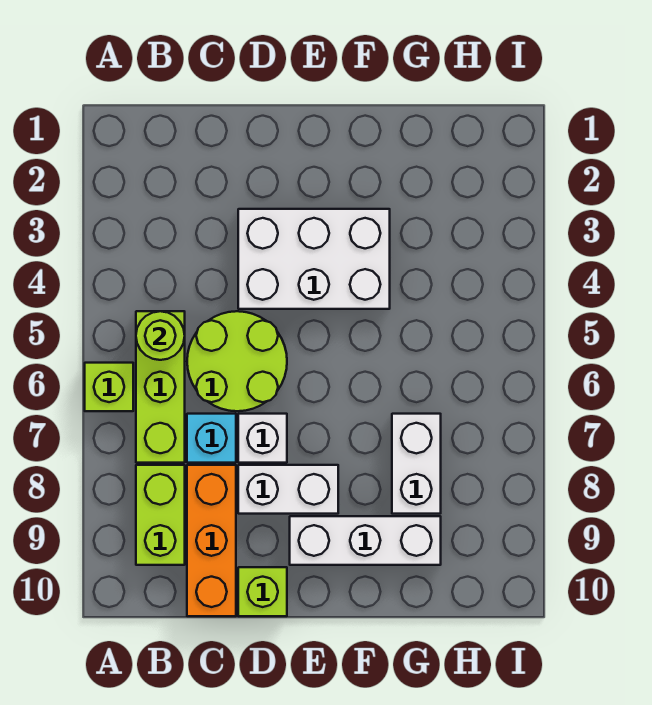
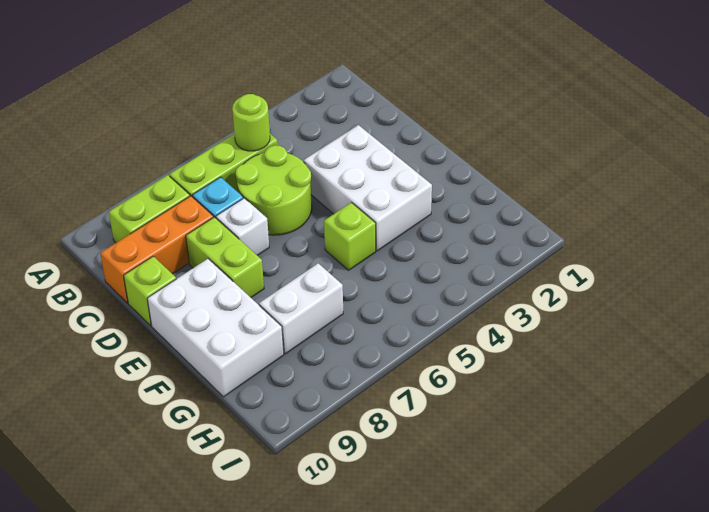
lime brick A6 level 1 -> lime brick F5 level 1
white brick D8:E8 level 1 -> lime brick D8:E8 level 1
white brick E9:G9 level 1 -> white brick E9:G10 level 1

